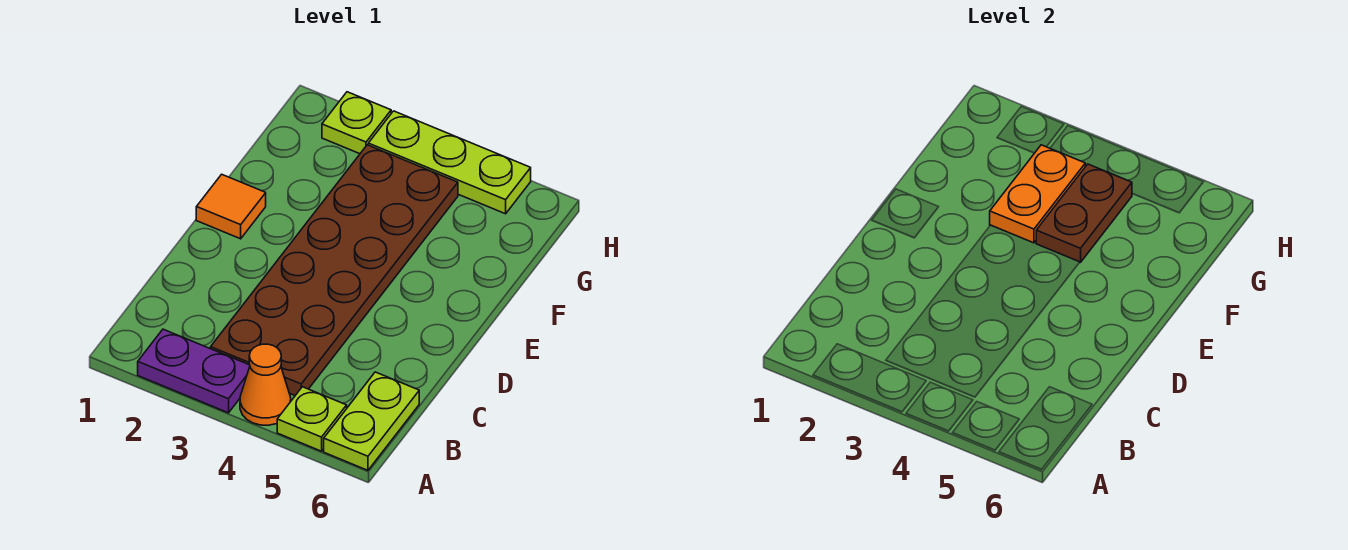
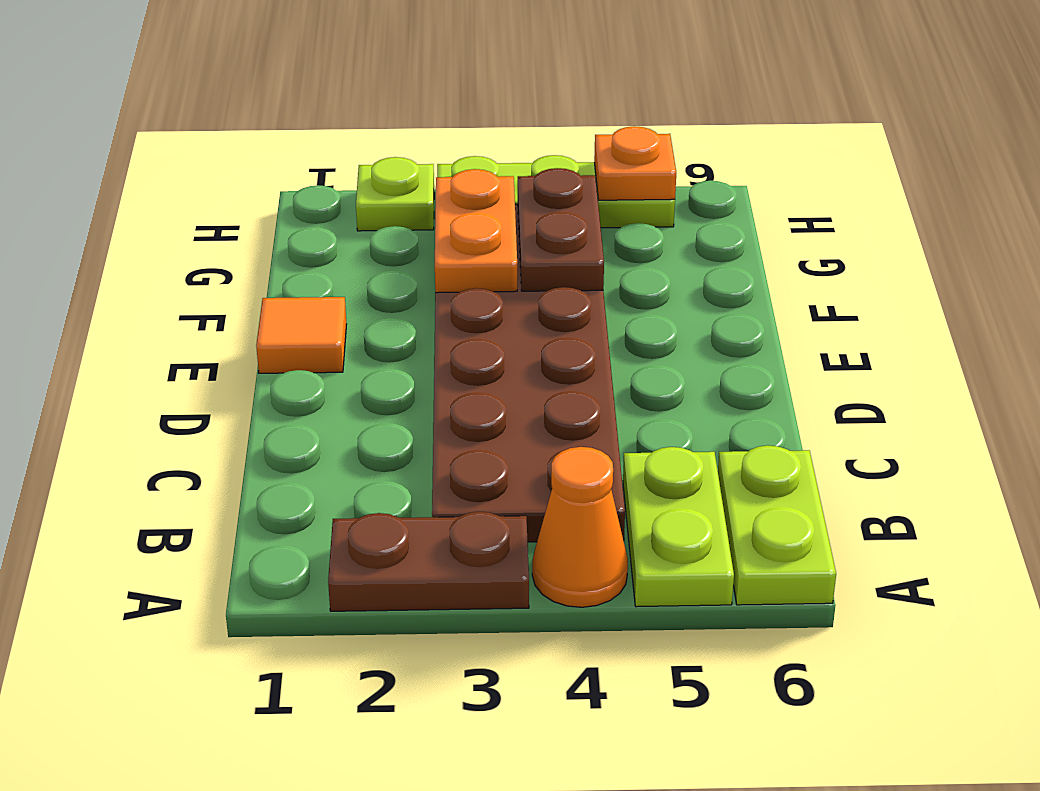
purple plate A2:A3 level 1 -> brown plate A2:A3 level 1
lime plate A5 level 1 -> lime plate A5:B5 level 1
none -> orange plate H5 level 2

